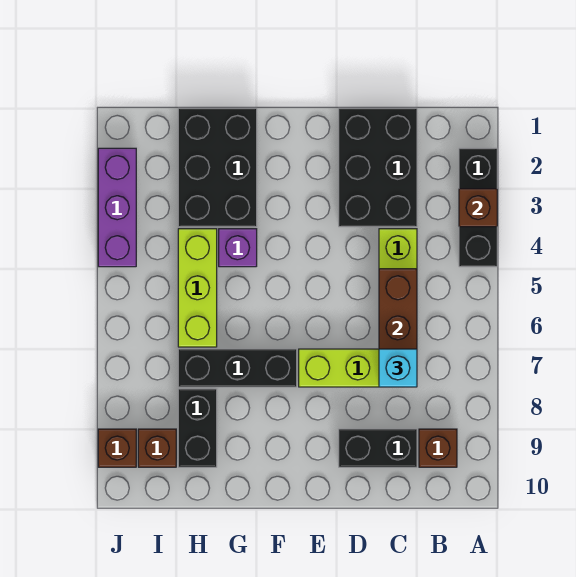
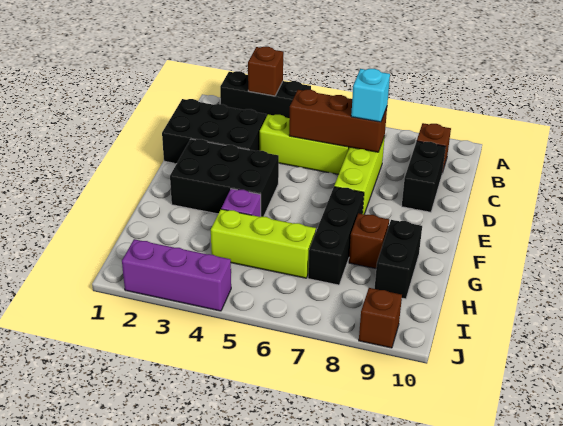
black brick G1:H3 level 1 -> black brick E2:F4 level 1
black brick H8:H9 level 1 -> black brick G9:H9 level 1
brown brick I9 level 1 -> brown brick G8 level 1

